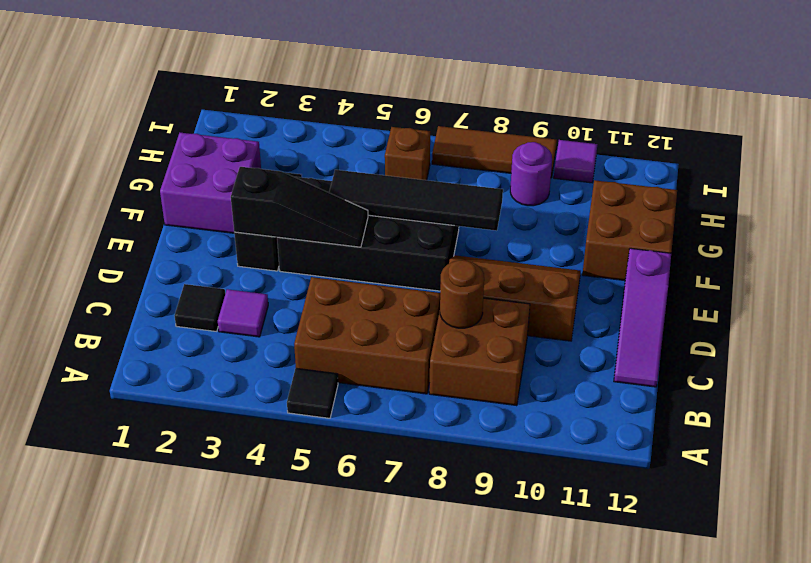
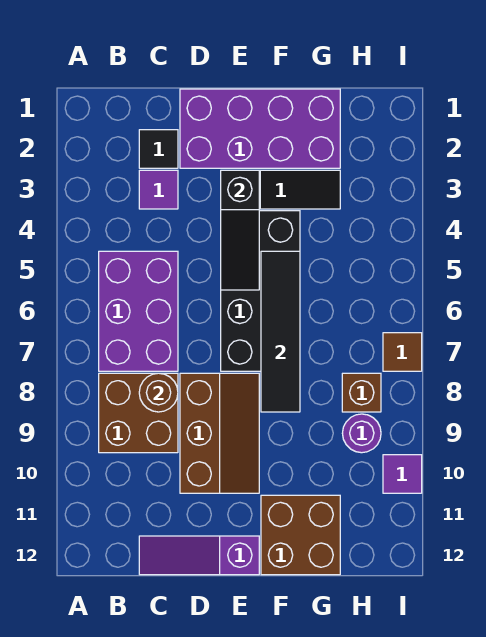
black tile A5 level 1 -> none
brown brick B5:C7 level 1 -> purple brick B5:C7 level 1
purple brick F1:G2 level 1 -> purple brick D1:G2 level 1
brown brick H6 level 1 -> brown brick H8 level 1
brown tile I7:I9 level 1 -> brown tile I7 level 1

